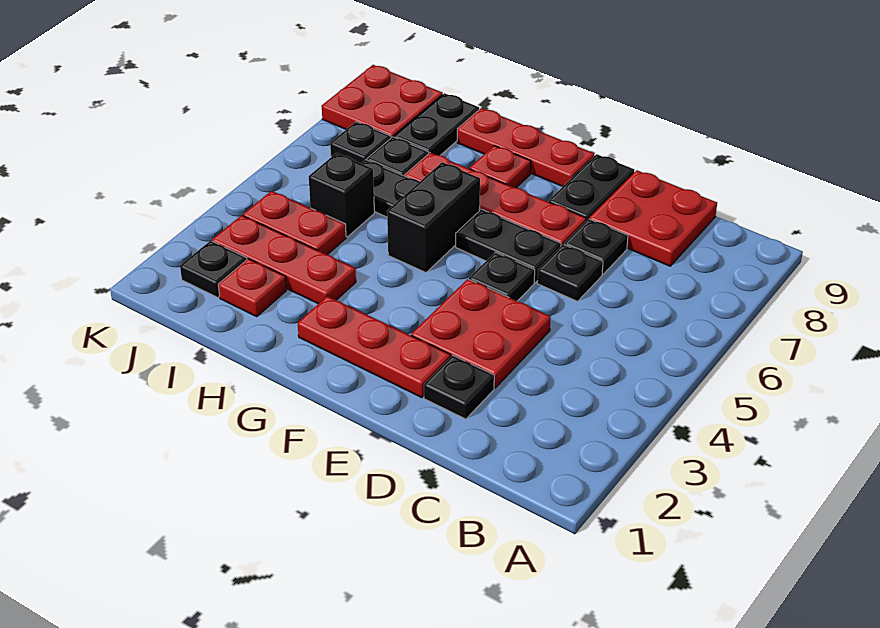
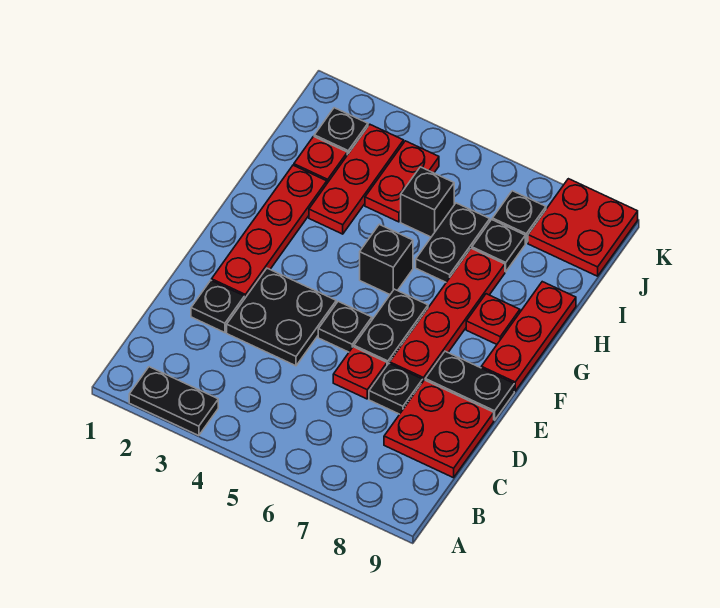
red plate D3:E4 level 1 -> black plate D3:E4 level 1
black plate D6 level 1 -> red plate D6 level 1
red plate E2:G2 level 1 -> red plate E2:H2 level 1
black brick G5:G6 level 1 -> black brick G5 level 1
black plate I8:I9 level 1 -> black plate A2:A3 level 1

